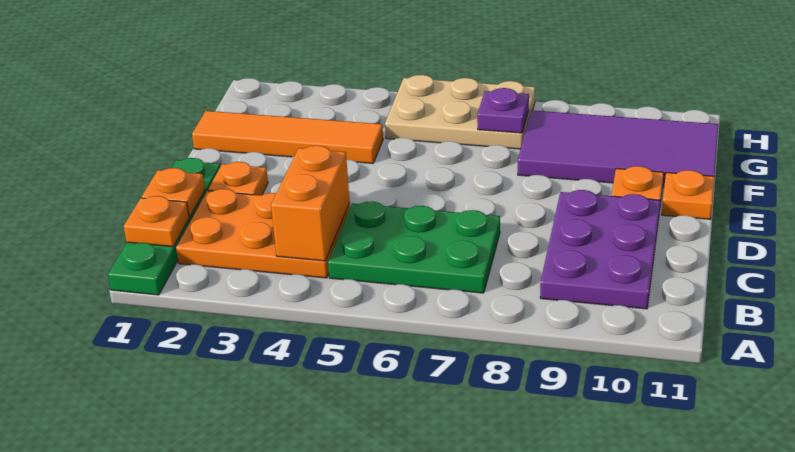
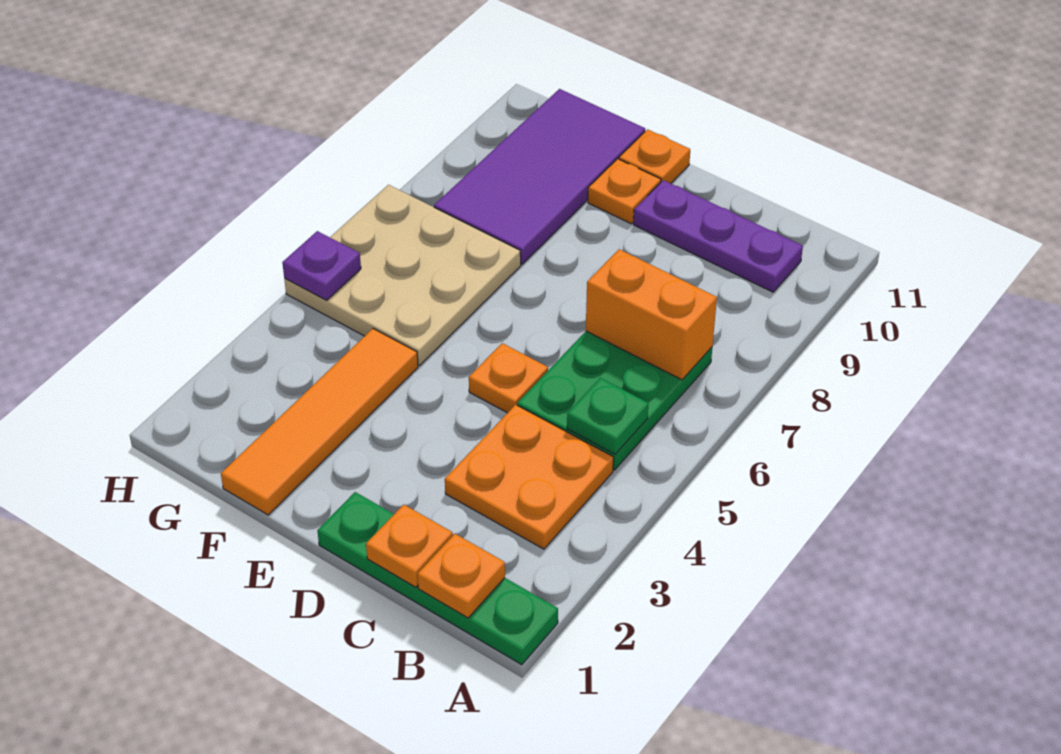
orange plate B2:C4 level 1 -> orange plate B3:C4 level 1
orange brick B4:C4 level 2 -> orange brick B7:C7 level 2
none -> green plate B5 level 2
purple plate B9:D10 level 1 -> purple plate B10:D10 level 1
orange plate D2 level 1 -> orange plate D5 level 1
tan plate G5:H7 level 1 -> tan plate F5:H7 level 1
purple plate G7 level 2 -> purple plate H5 level 2

